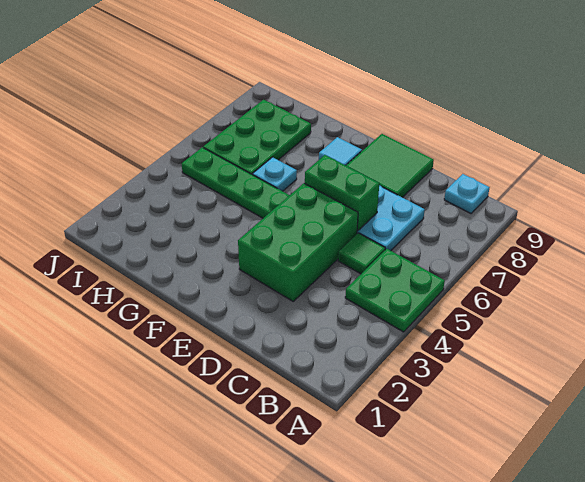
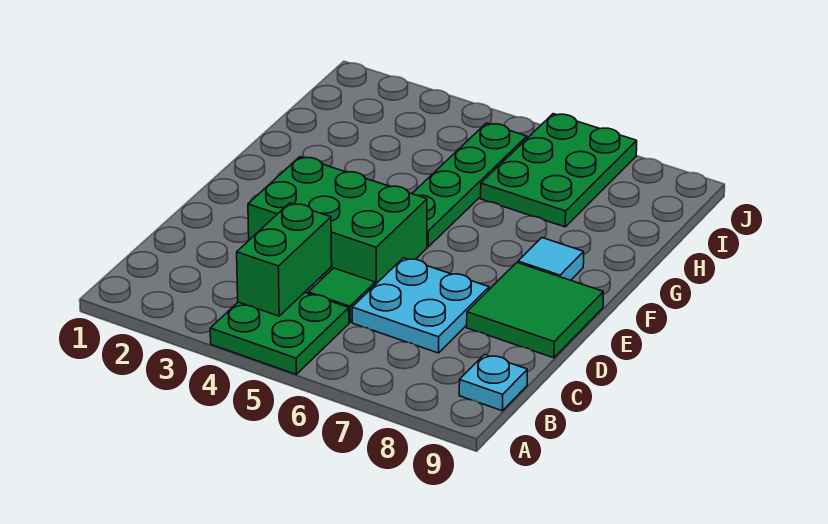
green brick D6:E6 level 2 -> green brick B4:C4 level 2
cyan plate G6 level 1 -> none
green plate H6:I8 level 1 -> green plate H6:J7 level 1

